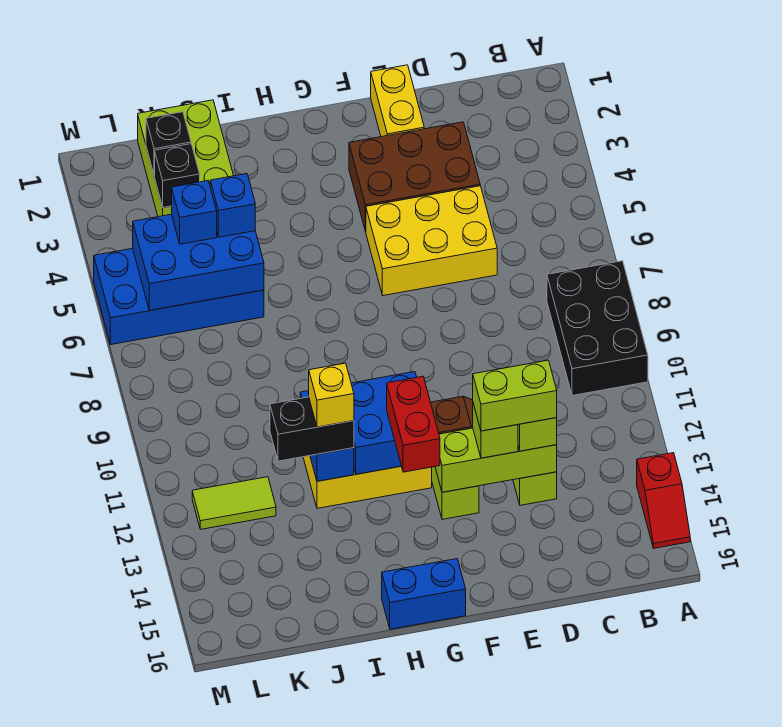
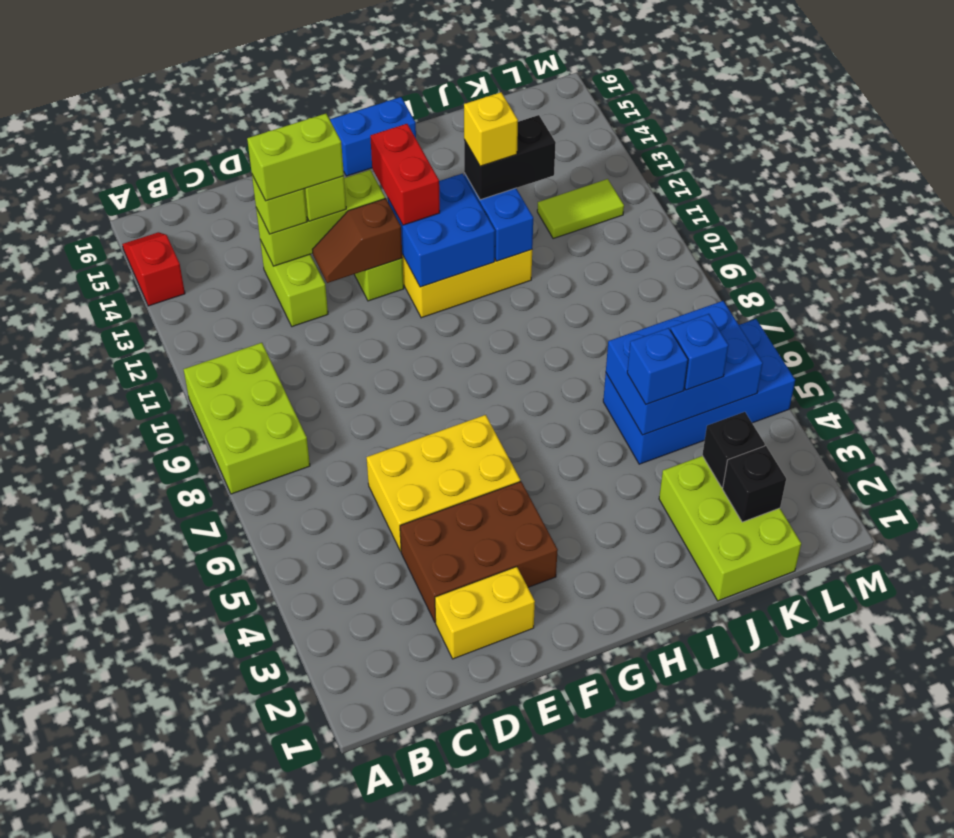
black brick A8:B10 level 1 -> lime brick A8:B10 level 1
yellow brick E1:E2 level 1 -> yellow brick D2:E2 level 1

